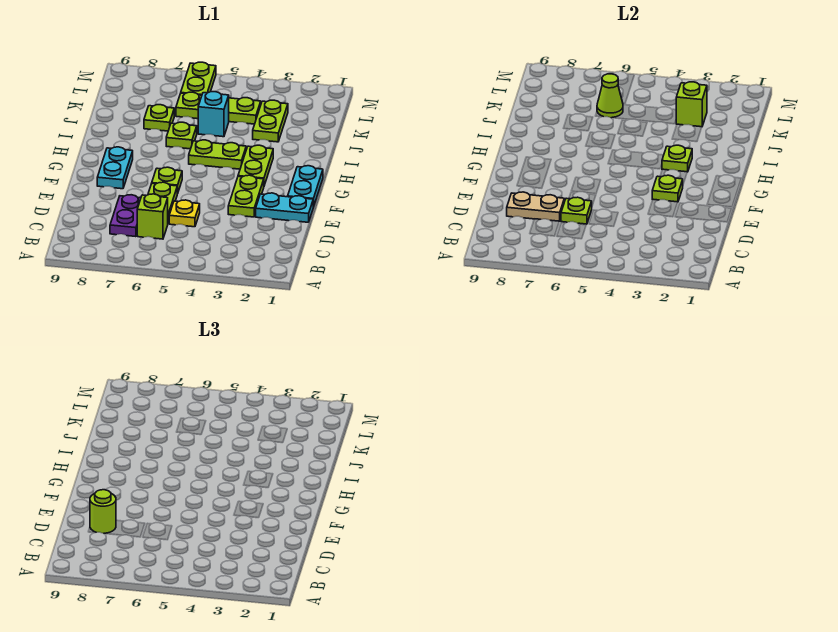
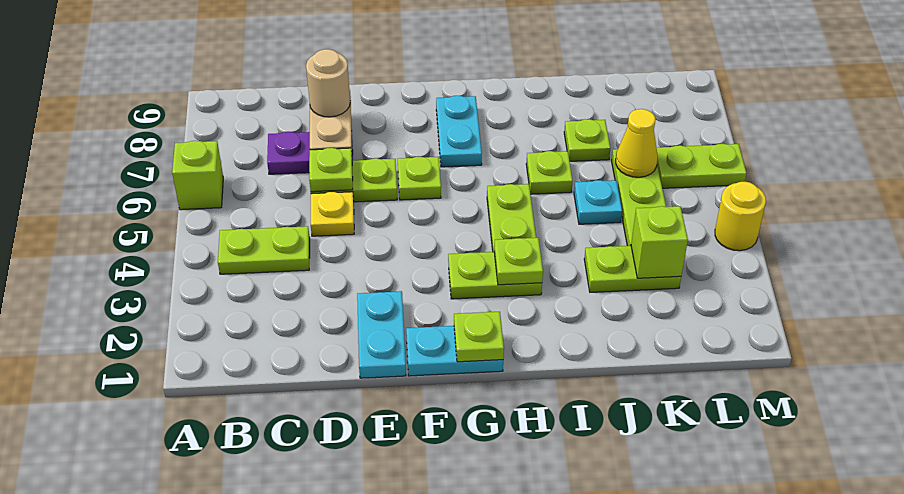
lime brick C6 level 1 -> lime brick A6 level 1
lime round brick D8 level 3 -> tan round brick D8 level 3
lime plate E3:F3 level 1 -> lime plate B4:C4 level 1
lime plate F3 level 2 -> lime plate G1 level 2
cyan plate F8:G8 level 1 -> cyan plate G7:G8 level 1
cyan brick J5 level 1 -> cyan plate J5 level 1
lime cone K6 level 2 -> yellow cone K6 level 2
none -> yellow round brick M4 level 1

